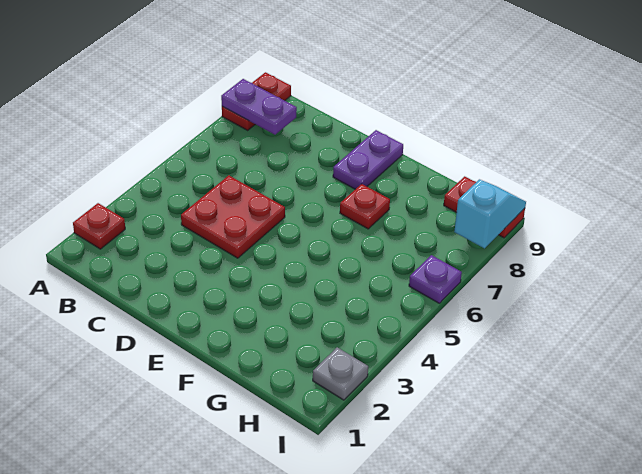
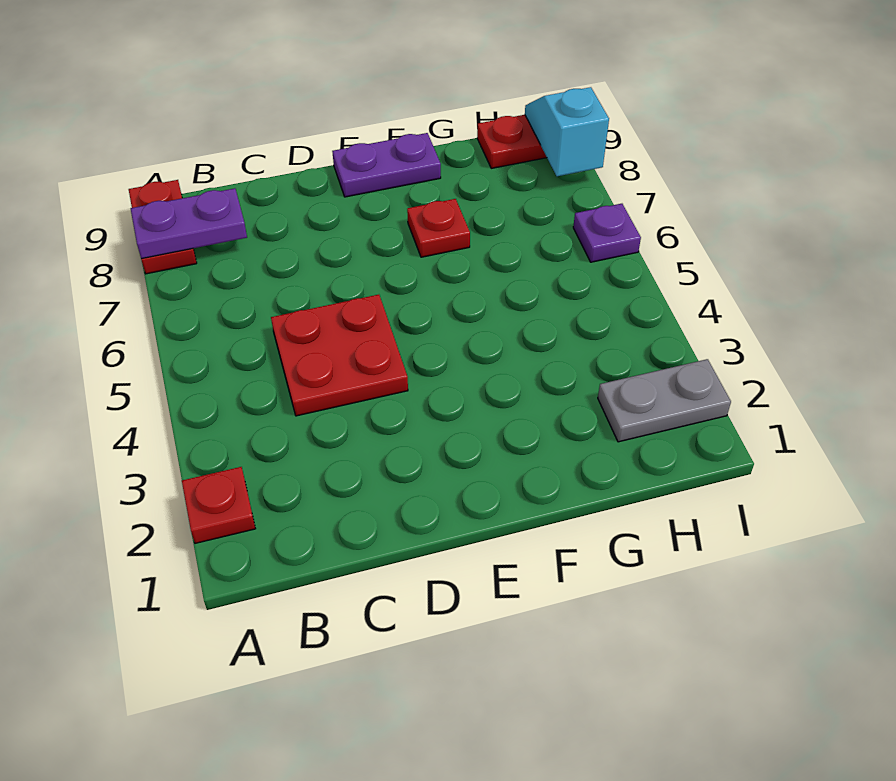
purple plate E8:E9 level 1 -> purple plate E9:F9 level 1
grey plate I2 level 1 -> grey plate H2:I2 level 1

